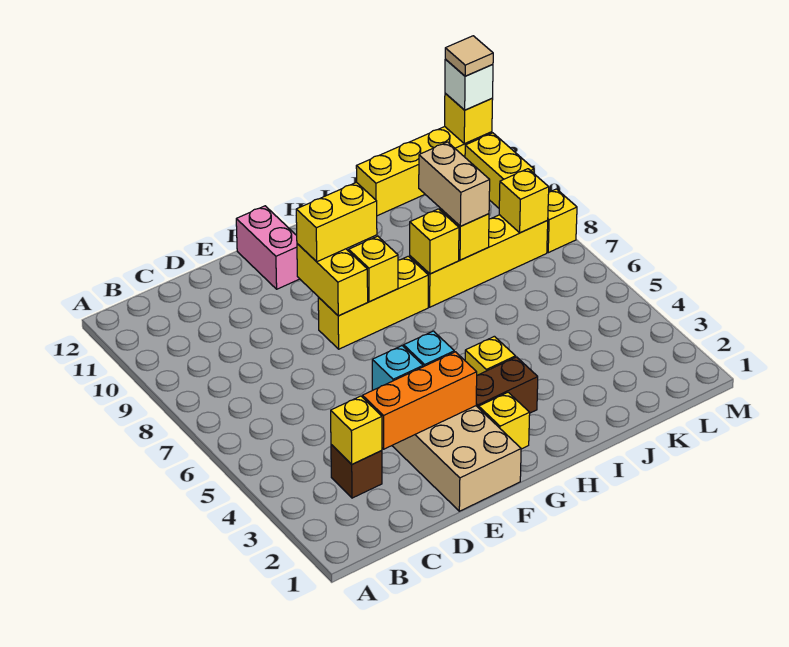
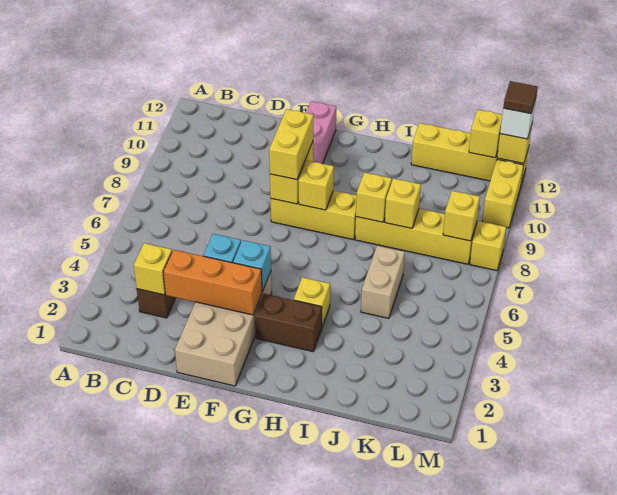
yellow brick F9:G9 level 3 -> yellow brick F8:F9 level 3
yellow brick G2 level 1 -> yellow brick L12 level 2
tan brick J8:J9 level 3 -> tan brick J5:J6 level 1
tan tile M12 level 4 -> brown tile M12 level 4

